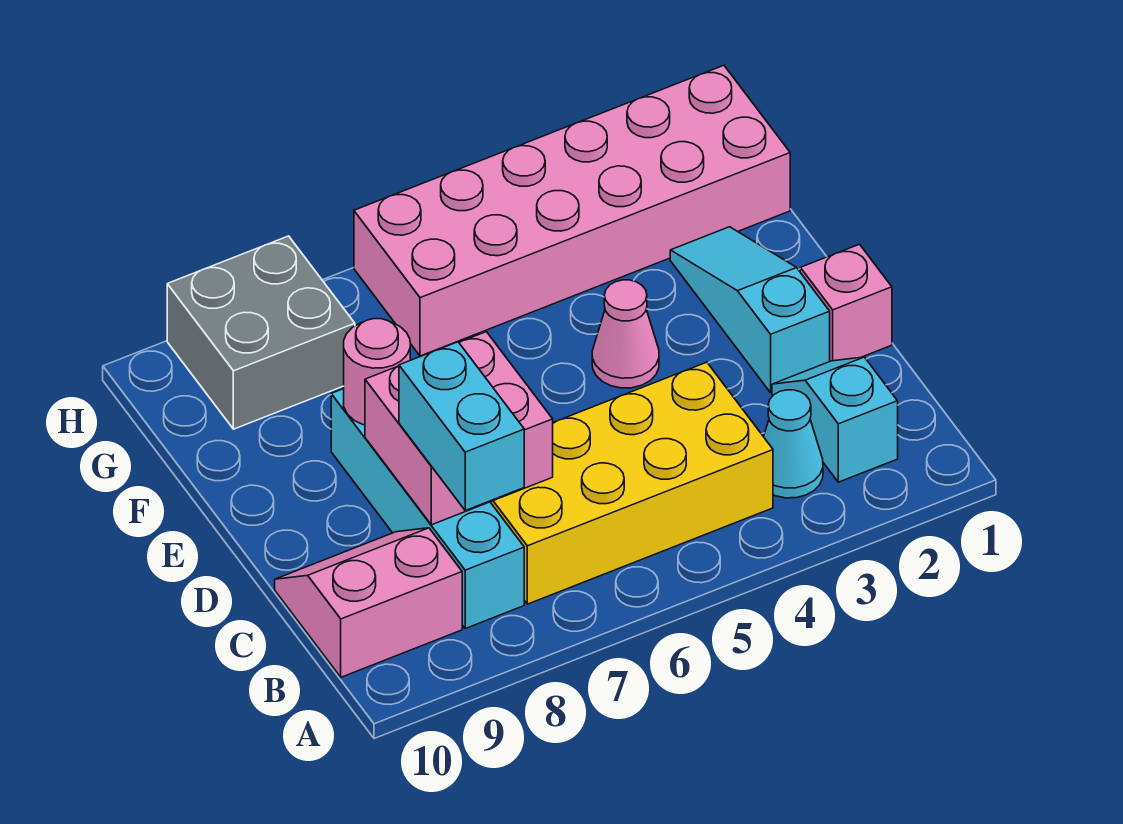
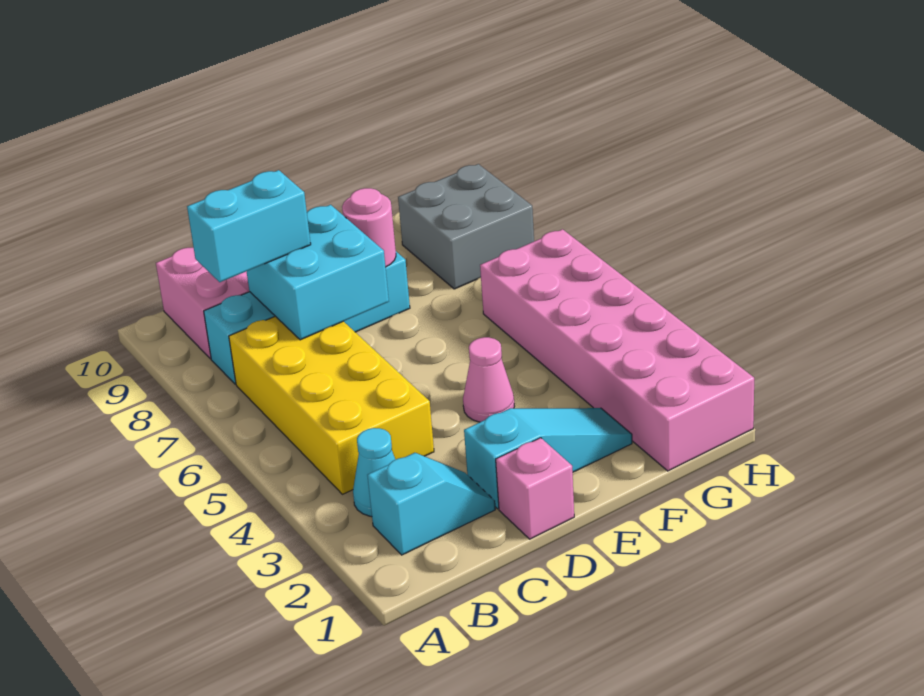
pink brick C7:D8 level 2 -> cyan brick C7:D8 level 2

